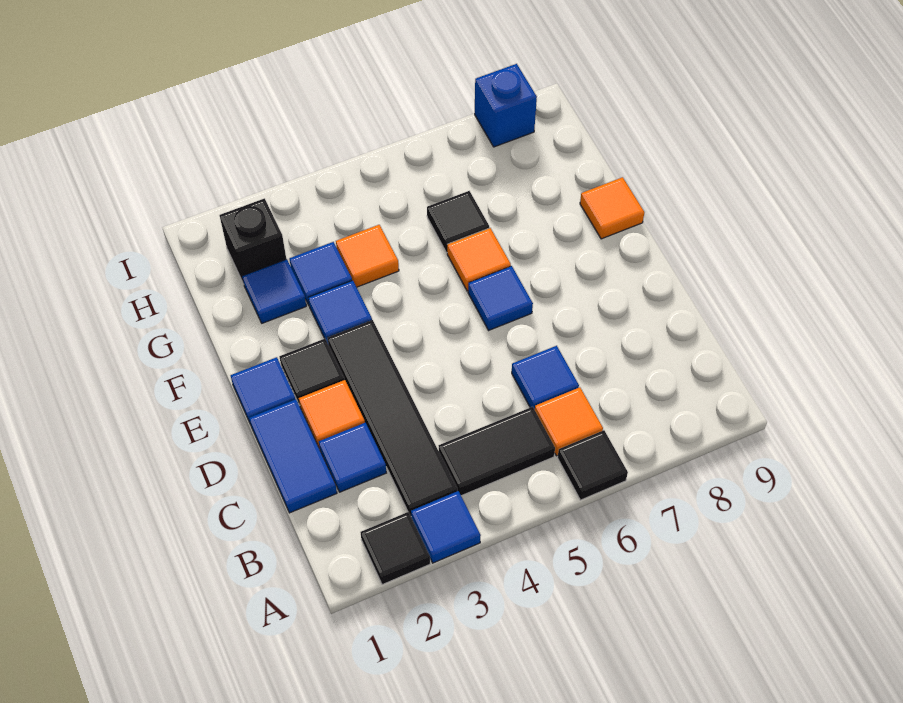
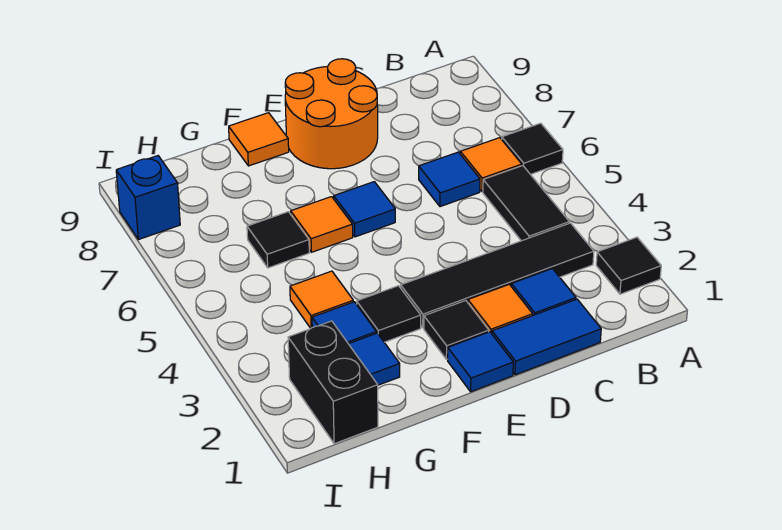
blue tile A3 level 1 -> none
none -> orange round brick D8:E9 level 1
blue tile F3 level 1 -> black tile F3 level 1
black brick H2 level 1 -> black brick H1:H2 level 1

